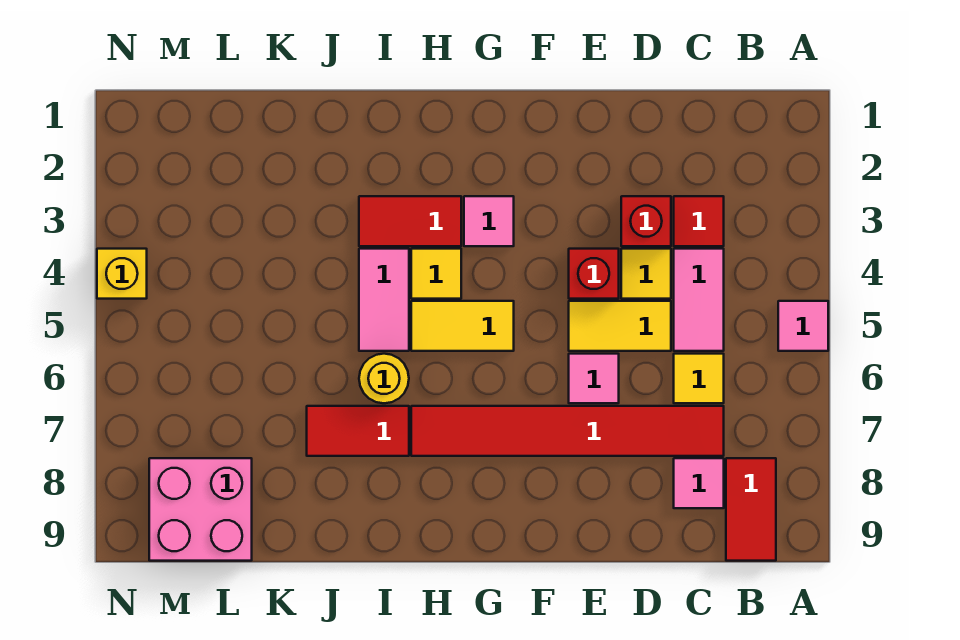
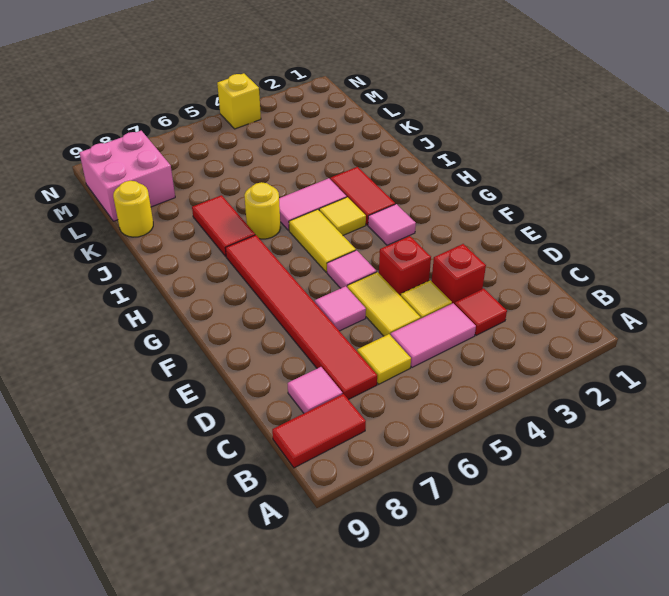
pink tile A5 level 1 -> pink tile F5 level 1
none -> yellow round brick K9 level 1

